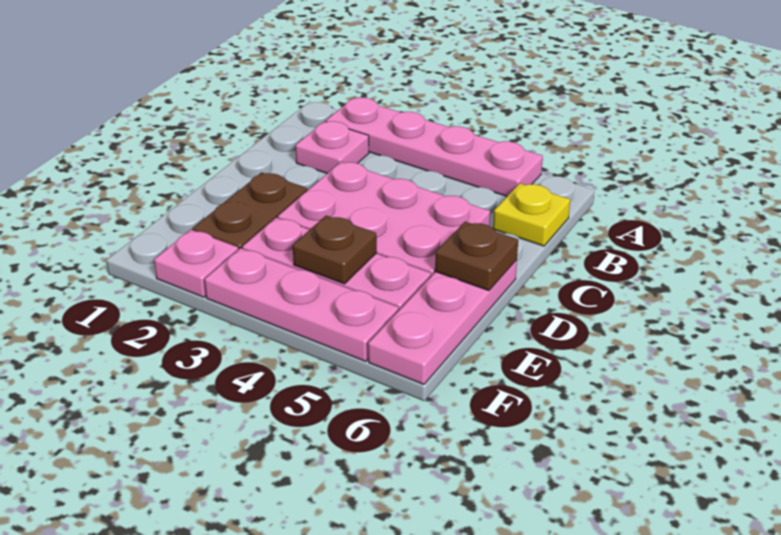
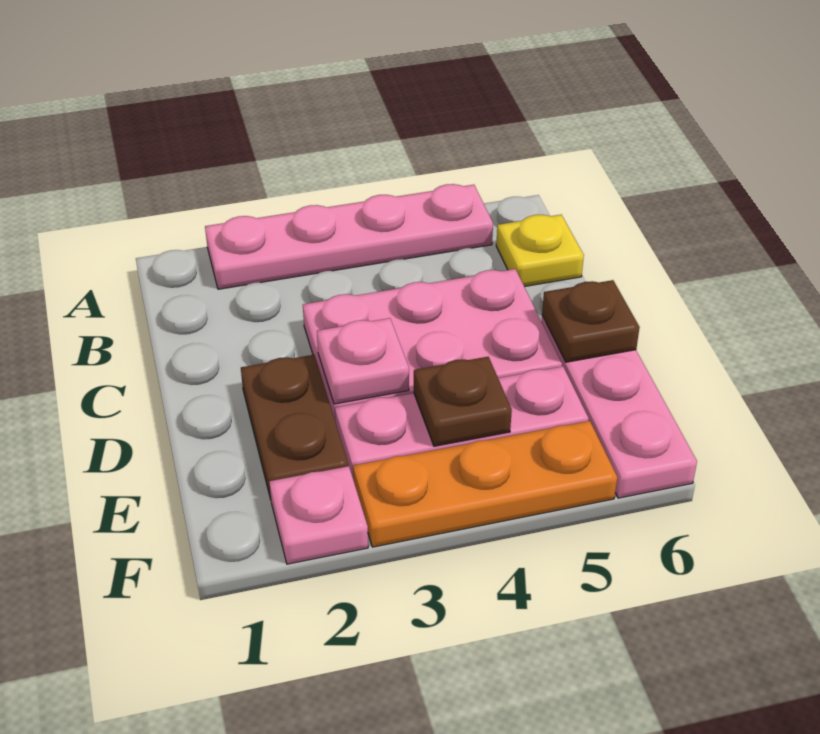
pink plate B2 level 1 -> pink plate D3 level 2
pink plate F3:F5 level 1 -> orange plate F3:F5 level 1

